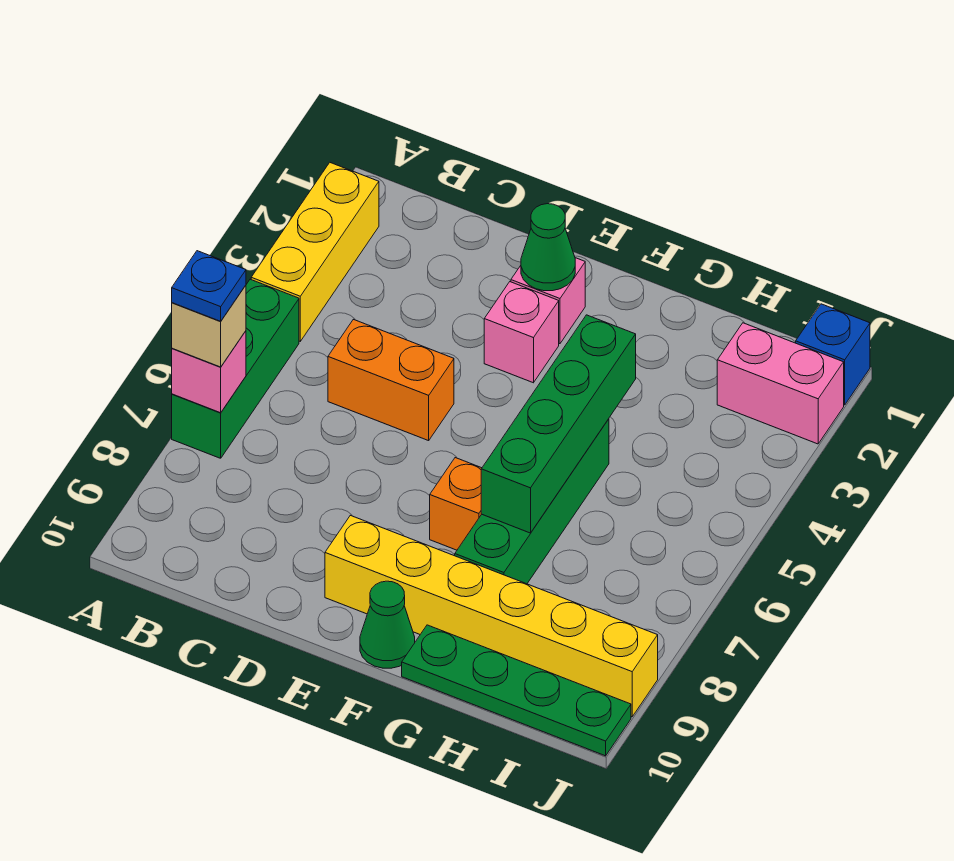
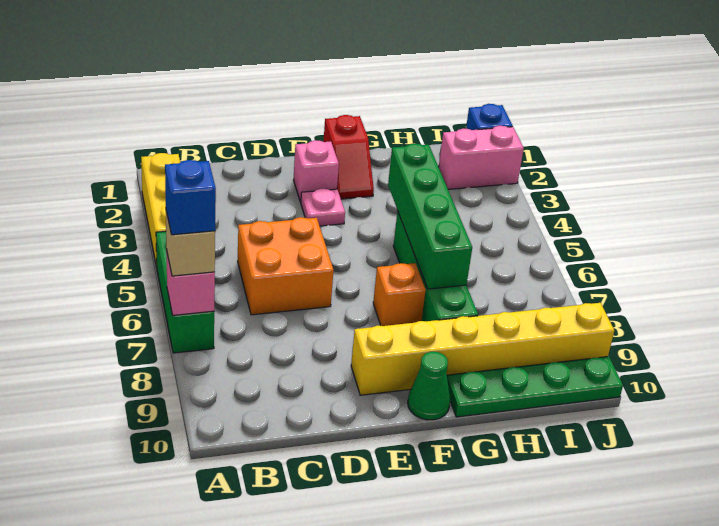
blue plate A7 level 4 -> blue brick A7 level 4
orange brick C5:D5 level 1 -> orange brick C5:D6 level 1
green cone E2 level 2 -> none
pink brick E3 level 1 -> pink plate E3 level 1
none -> red slope F1:F2 level 1 top 1

